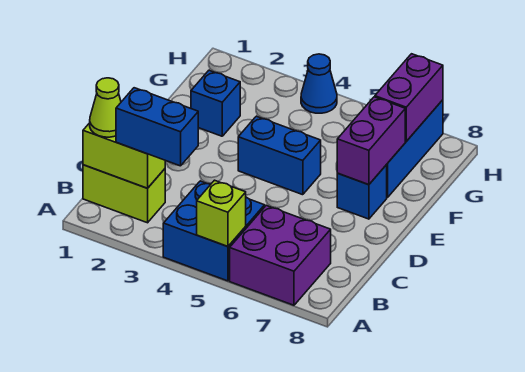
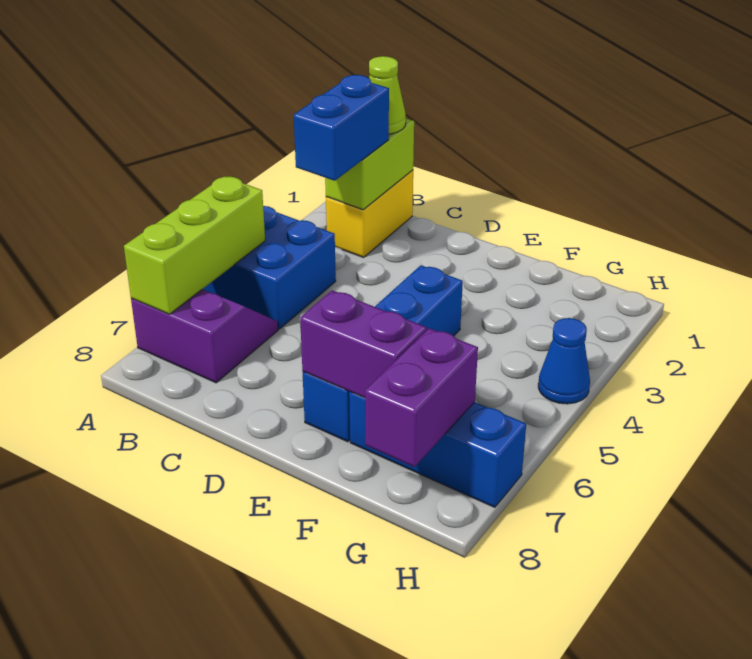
lime brick A5 level 2 -> lime brick A5:A7 level 2
purple brick A6:B7 level 1 -> purple slope A6:B7 level 1 top 7
lime brick B1:B2 level 1 -> yellow brick B1:B2 level 1
blue brick F2 level 1 -> none
purple brick G7:H7 level 2 -> purple brick G7:G8 level 2

